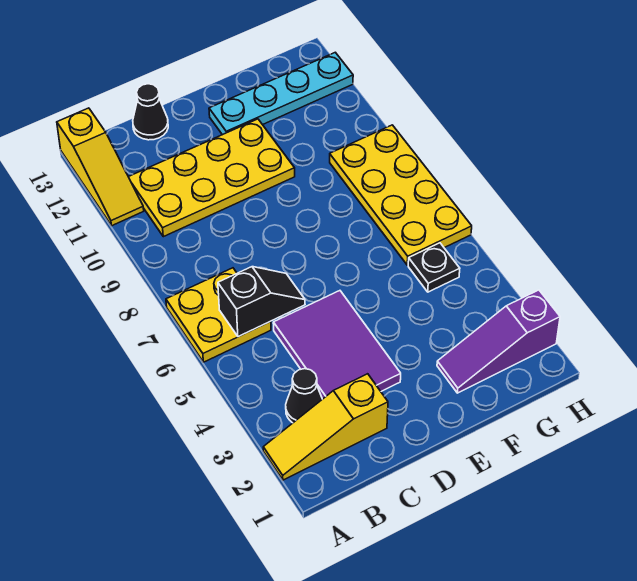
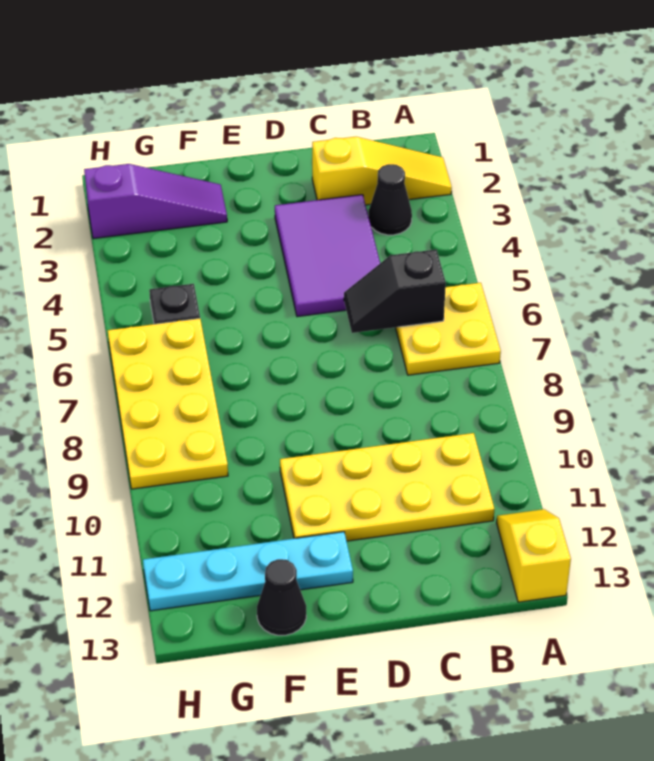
yellow slope A11:A13 level 1 top 13 -> yellow slope A12:A13 level 1 top 13
black cone C13 level 1 -> black cone F13 level 1

